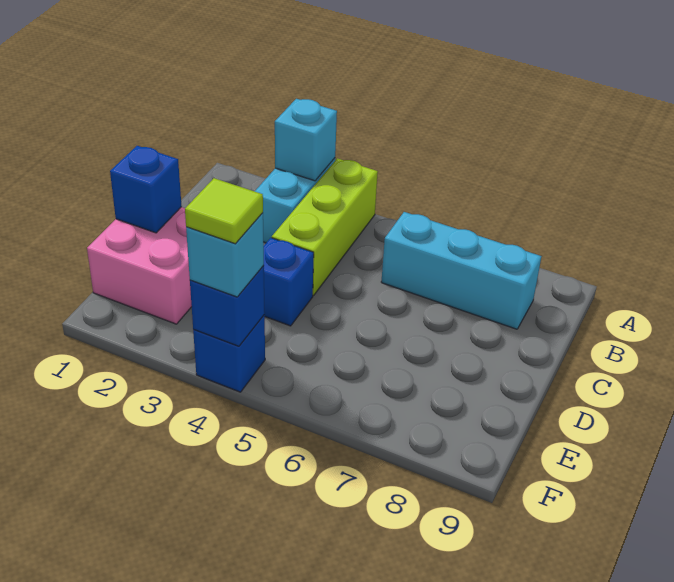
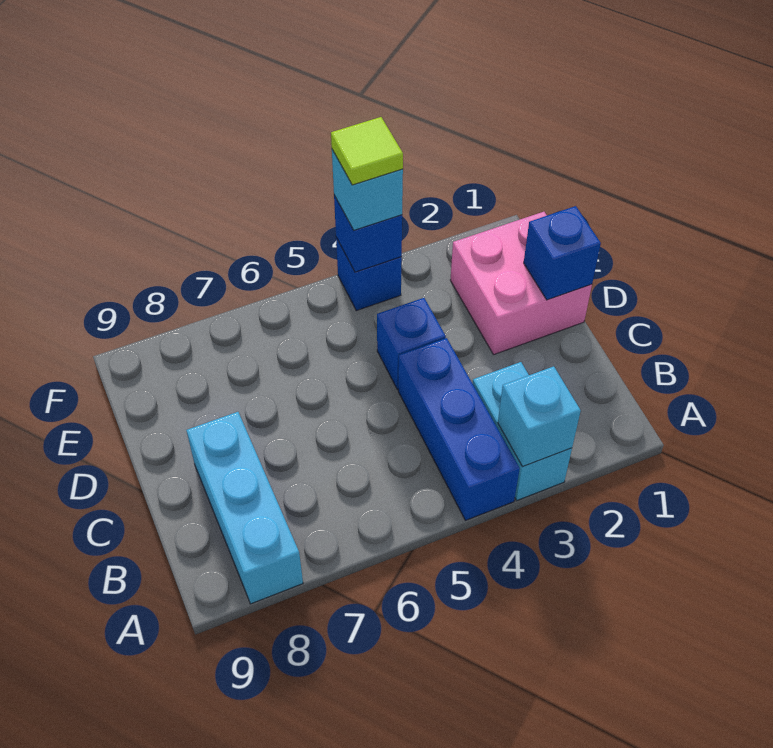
lime brick A4:C4 level 1 -> blue brick A4:C4 level 1
cyan brick B6:B8 level 1 -> cyan brick A8:C8 level 1

